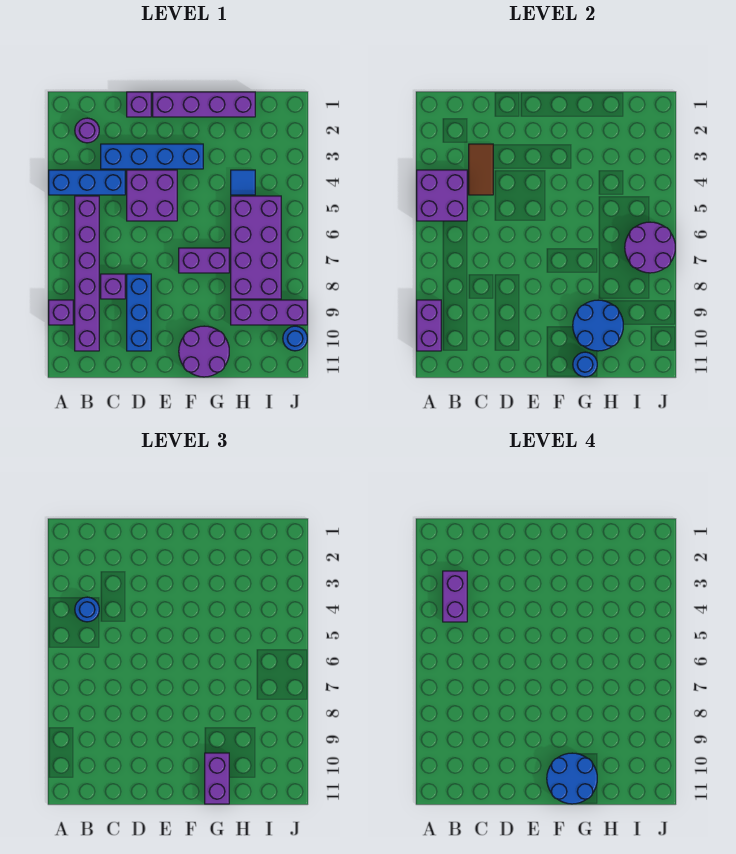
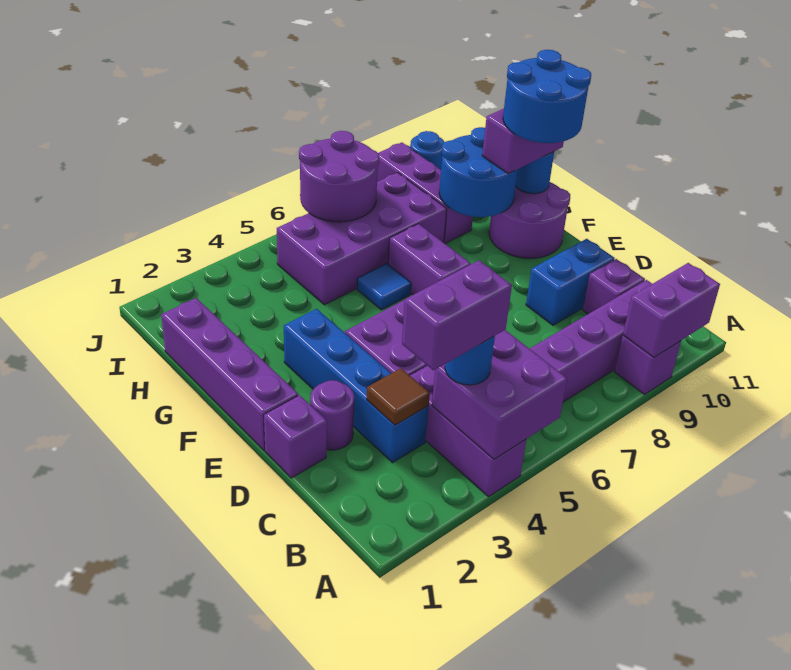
blue brick A4:C4 level 1 -> purple brick A4:C4 level 1
purple round brick B2 level 1 -> purple round brick D2 level 1
brown tile C3:C4 level 2 -> brown tile C3 level 2
purple brick C8 level 1 -> purple brick C10 level 1
blue brick D8:D10 level 1 -> blue brick D9:D10 level 1
blue tile H4 level 1 -> blue tile G6 level 1

